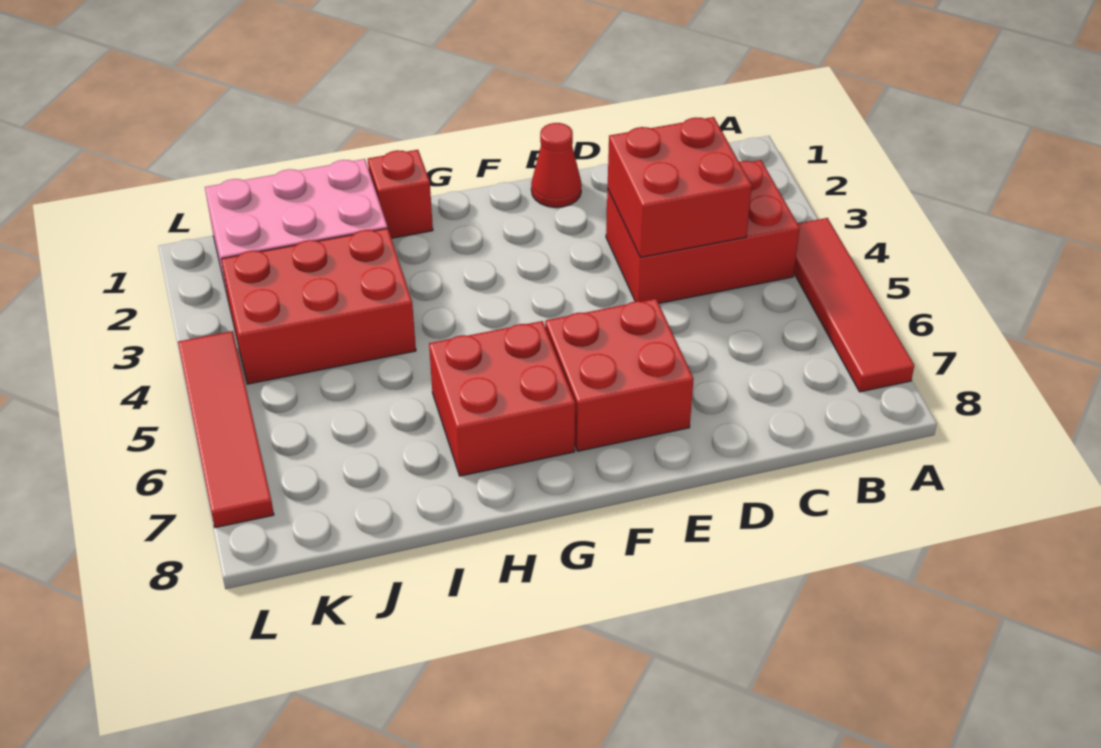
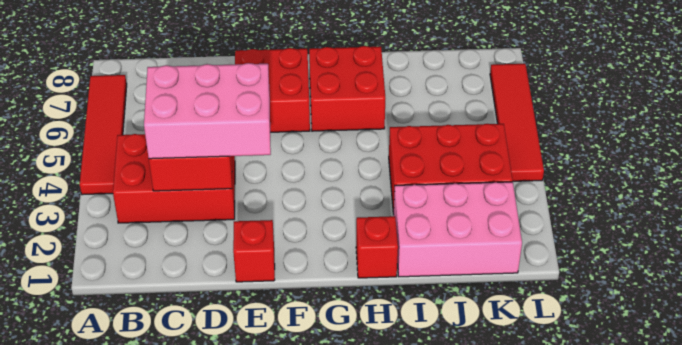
none -> pink brick C3:E4 level 3
red cone E1 level 1 -> red brick E1 level 1

